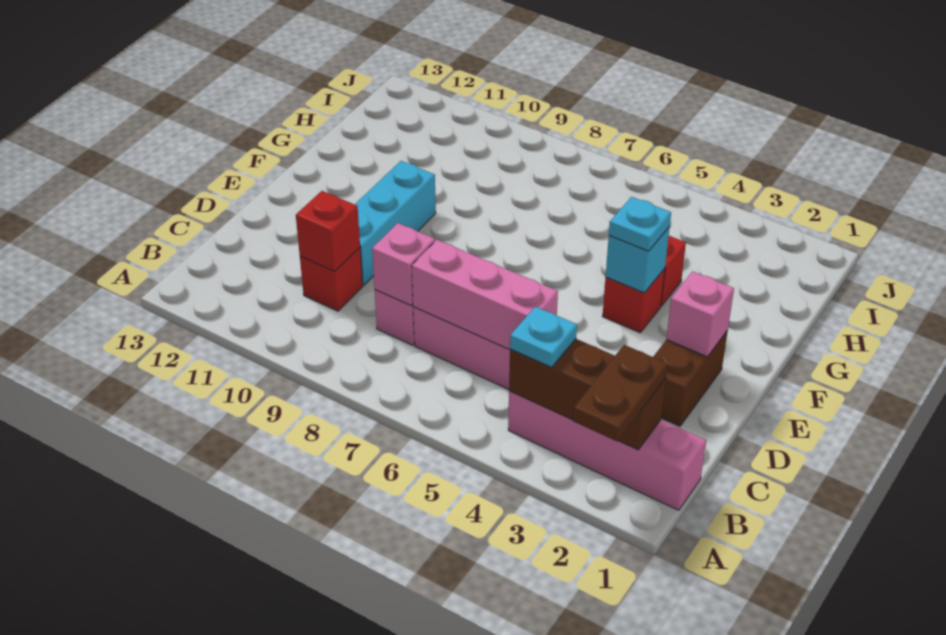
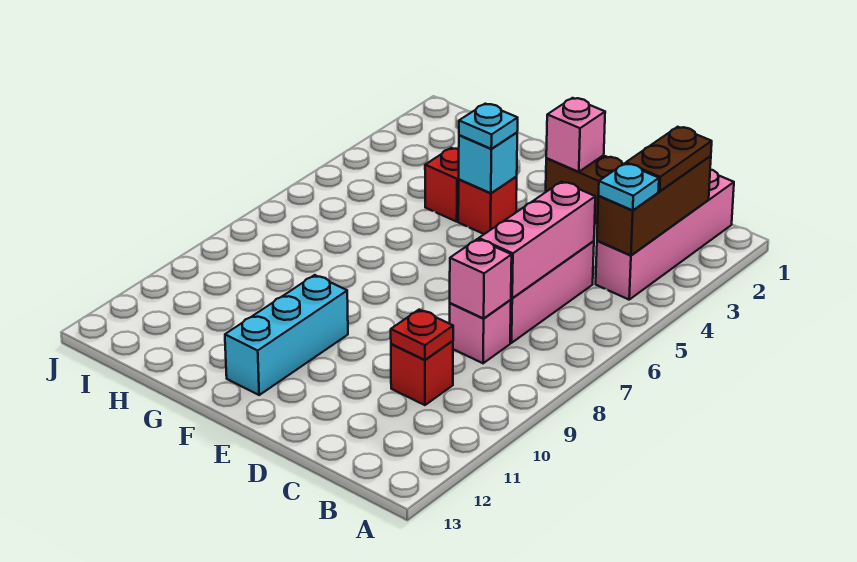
brown plate A2:B2 level 3 -> brown plate B2:B3 level 3
red brick C10 level 2 -> red plate C10 level 2
cyan brick D10:F10 level 1 -> cyan brick F10:F12 level 1

